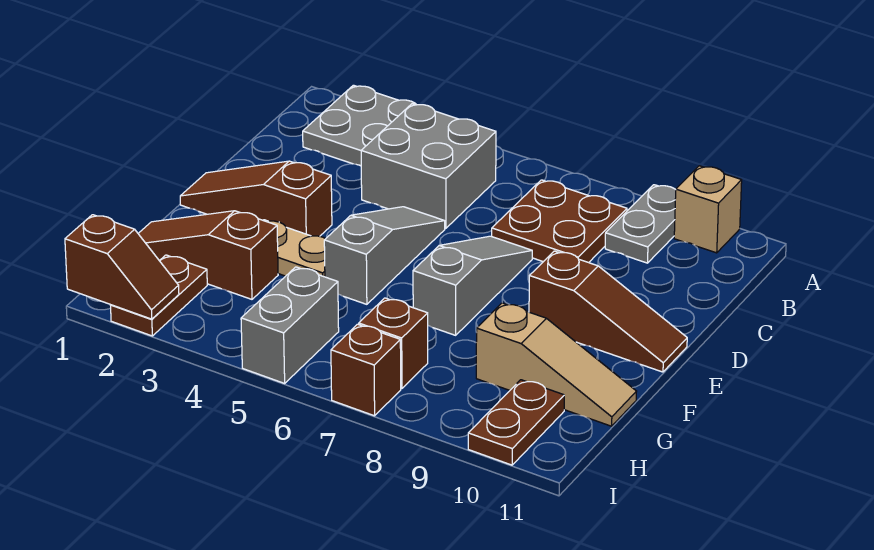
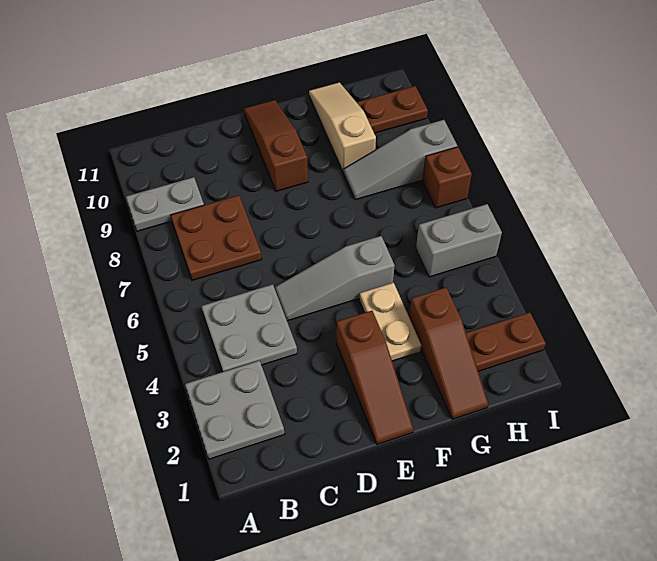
tan brick A10 level 1 -> none
grey brick B4:C5 level 1 -> grey plate B4:C5 level 1
grey slope D7:F7 level 1 top F -> grey slope G8:I8 level 1 top I
brown brick H7 level 1 -> none
brown slope I1:I2 level 2 top 1 -> none

